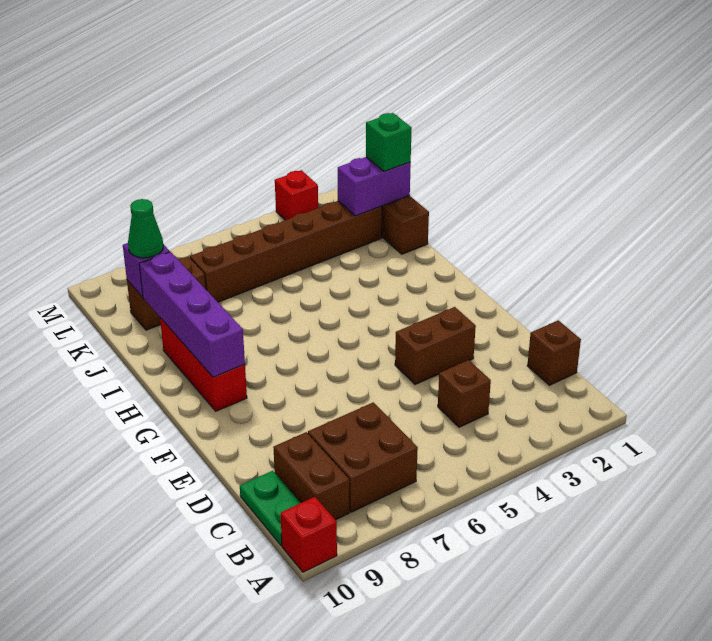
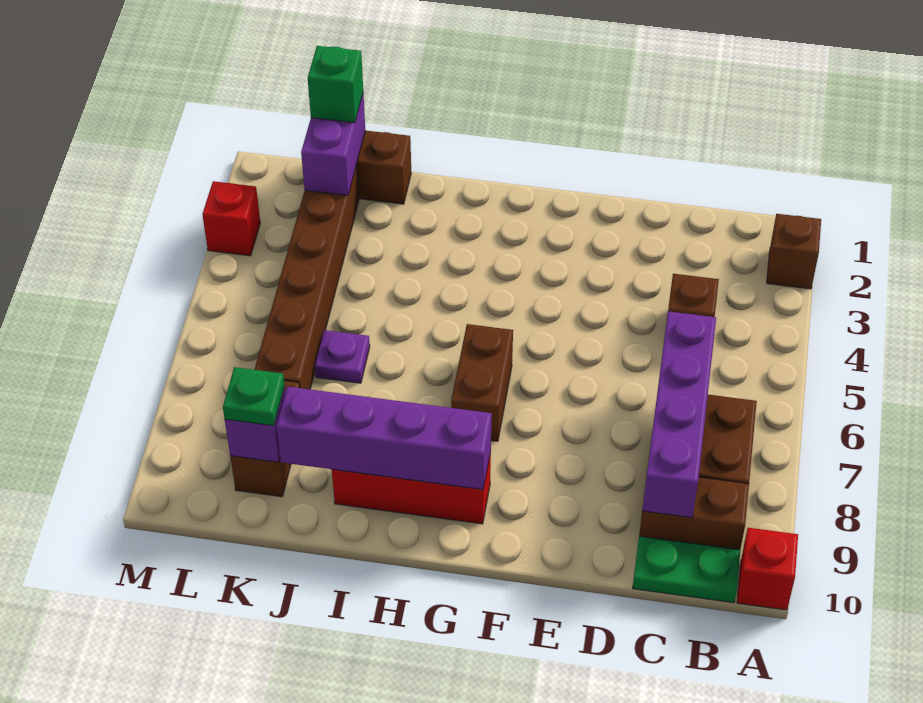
brown brick C1 level 1 -> brown brick A2 level 1
none -> purple brick C6:C9 level 2
brown brick E3:E4 level 1 -> brown brick G6:G7 level 1
none -> purple plate J6 level 1
green cone K9 level 3 -> green plate K9 level 3

